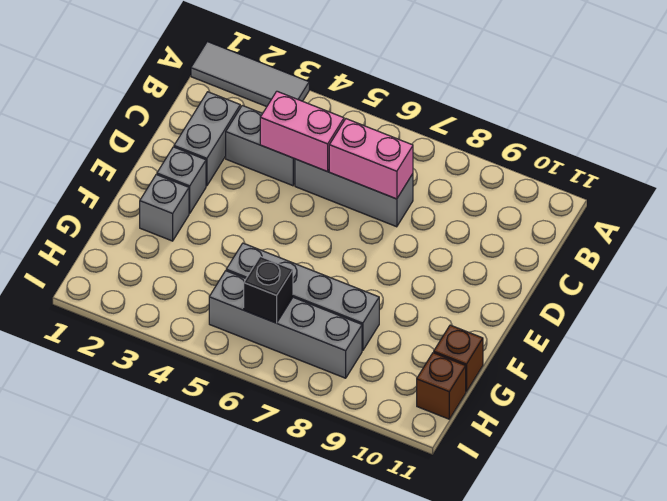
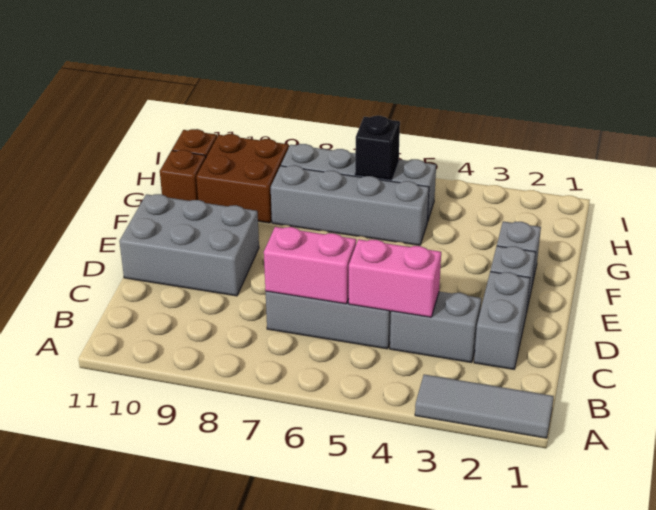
none -> grey brick D9:E11 level 1
none -> brown brick G9:H10 level 1

